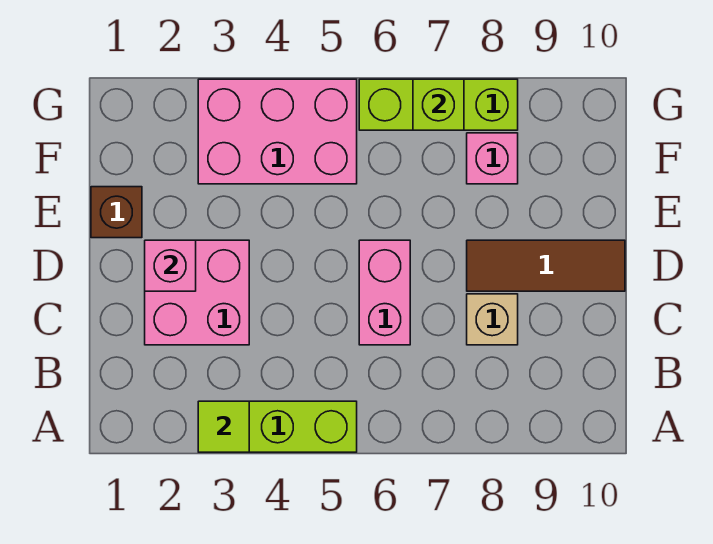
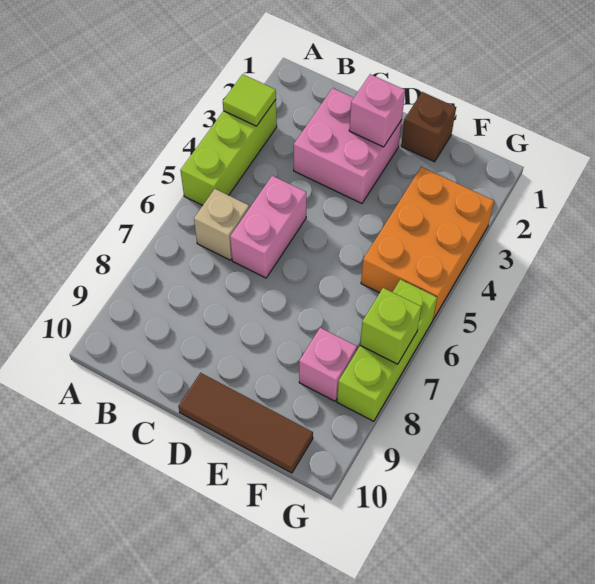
pink brick C6:D6 level 1 -> pink brick C5:C6 level 1
tan brick C8 level 1 -> tan brick B6 level 1
brown tile D8:D10 level 1 -> brown tile D10:F10 level 1
pink brick F3:G5 level 1 -> orange brick F3:G5 level 1

